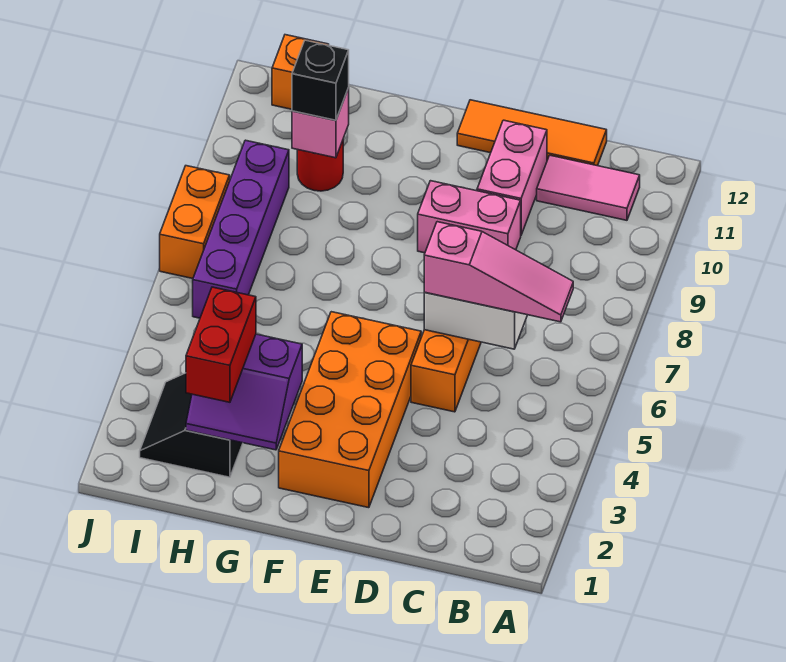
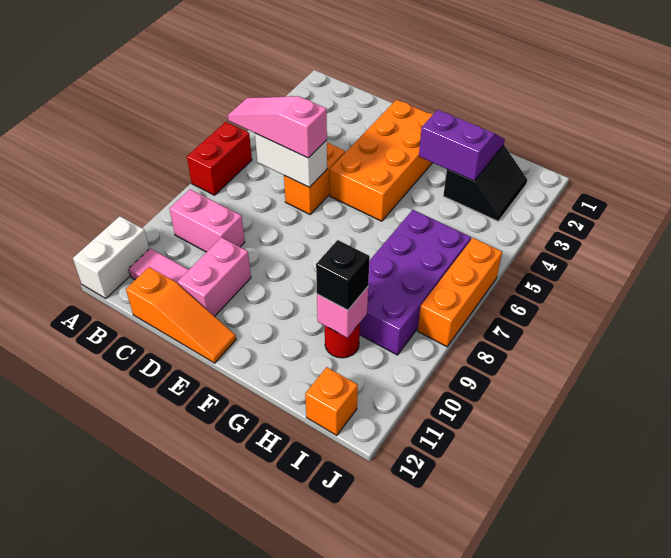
none -> white brick A11:A12 level 1
orange tile C12:E12 level 1 -> orange slope C12:E12 level 1 top C
pink brick D9:E9 level 1 -> pink brick B9:C9 level 1
red brick H2:H3 level 3 -> red brick A6:A7 level 1
purple brick I6:I9 level 1 -> purple brick H6:I9 level 1
orange brick J7:J8 level 1 -> orange brick J6:J8 level 1

